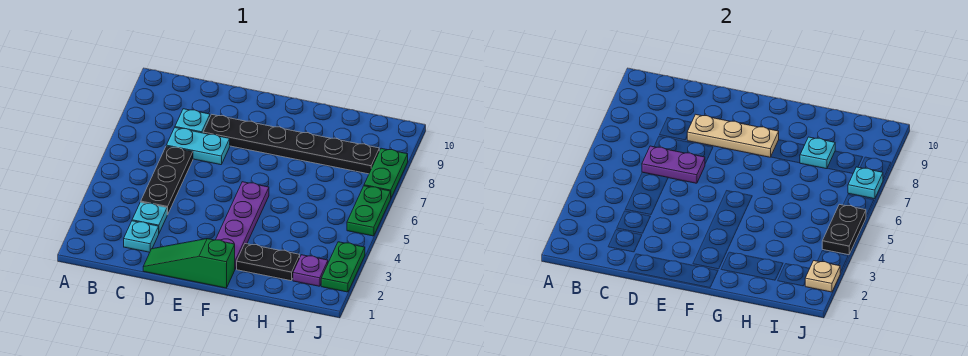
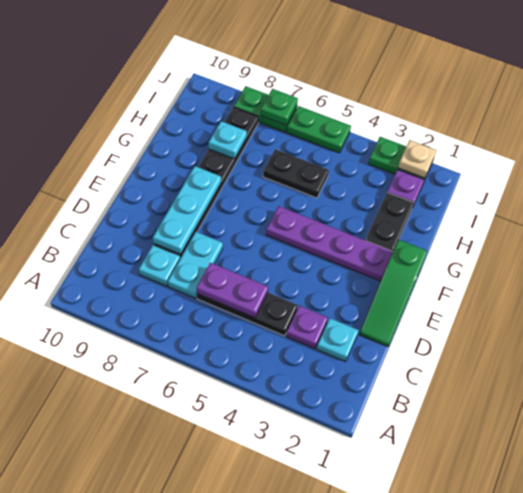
cyan plate C3 level 1 -> purple plate C3 level 1
purple plate C6:D6 level 2 -> purple plate C5:C6 level 2
tan plate D8:F8 level 2 -> cyan plate D8:F8 level 2
black plate J4:J5 level 2 -> black plate H5:H6 level 1
cyan plate J7 level 2 -> green plate J7 level 2

